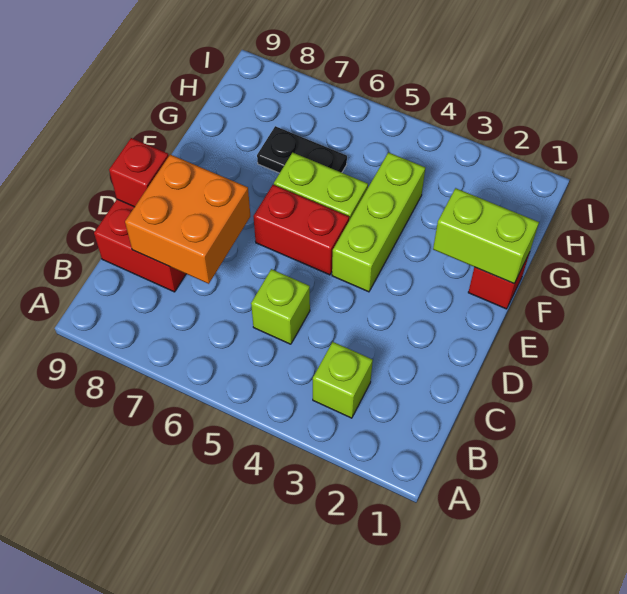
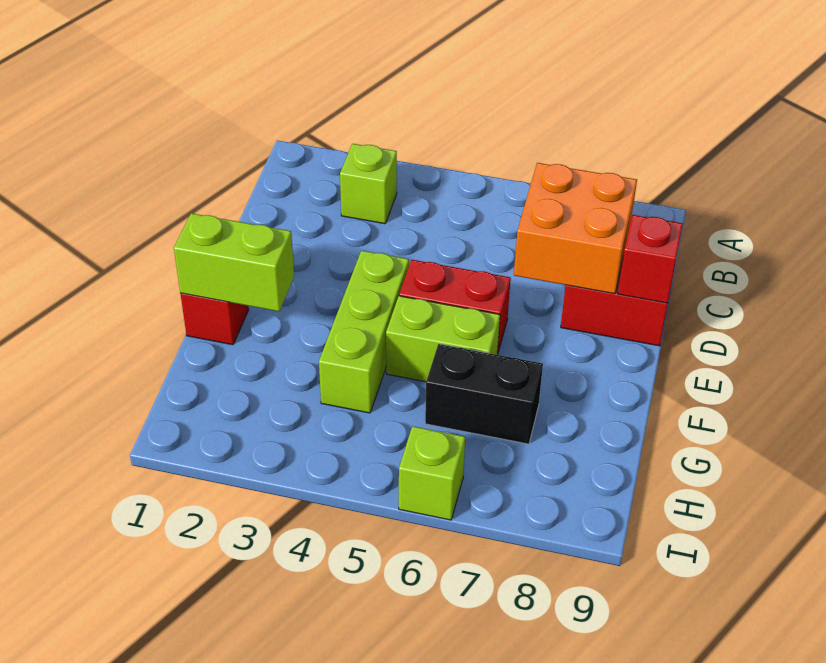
lime brick C5 level 1 -> lime brick I6 level 1
black plate G6:G7 level 1 -> black brick G6:G7 level 1

